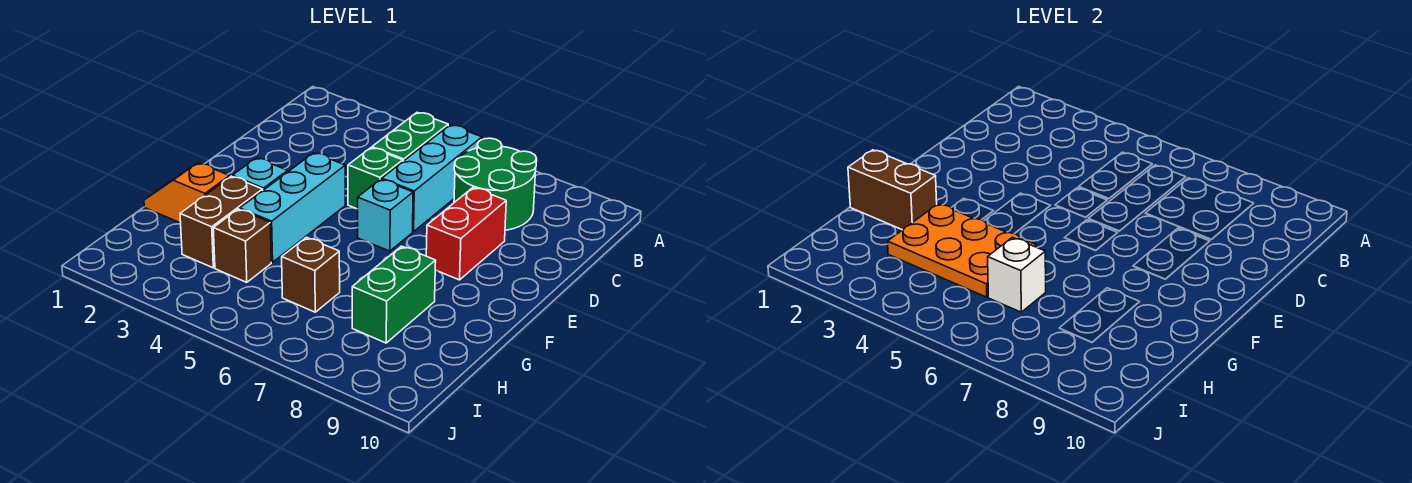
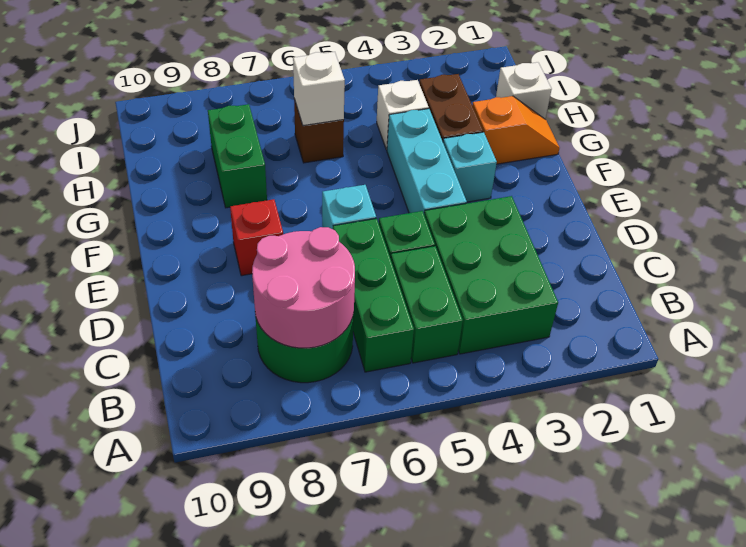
none -> green brick B3:D4 level 1
cyan brick B6:D6 level 1 -> green brick B6:D6 level 1
none -> pink round brick B7:C8 level 2
red brick D8:E8 level 1 -> red brick E8 level 1
brown brick G1:G2 level 2 -> none
orange plate G3:H5 level 2 -> none
none -> white brick H1 level 1
brown brick H4 level 1 -> white brick H4 level 1

